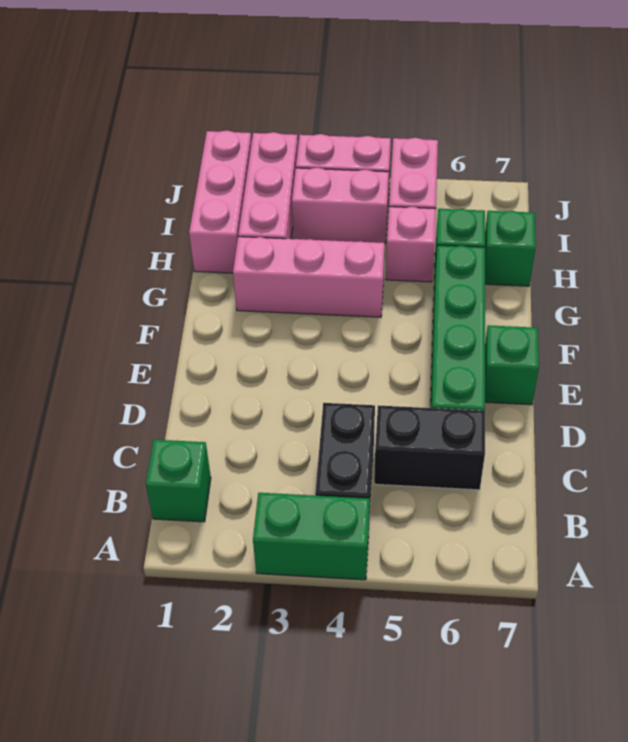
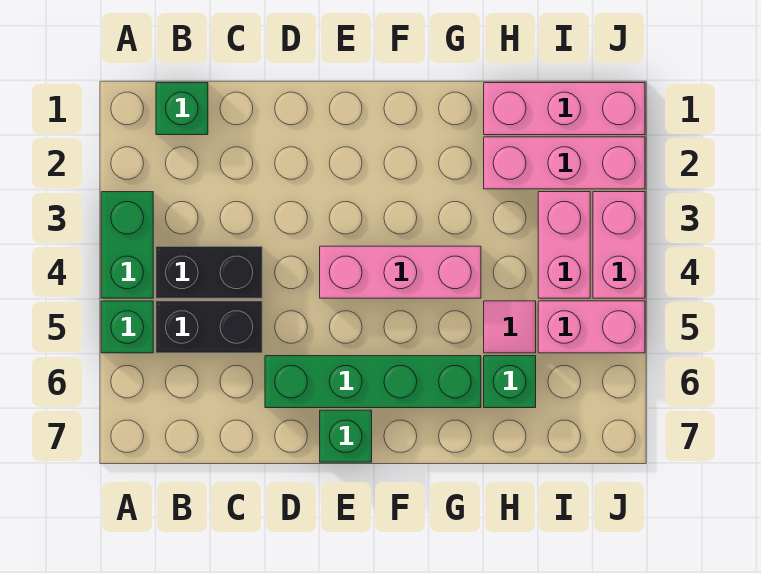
black brick C5:C6 level 1 -> black brick B5:C5 level 1
pink brick G2:G4 level 1 -> pink brick E4:G4 level 1
pink brick H5 level 1 -> pink tile H5 level 1
green brick H7 level 1 -> green brick A5 level 1

